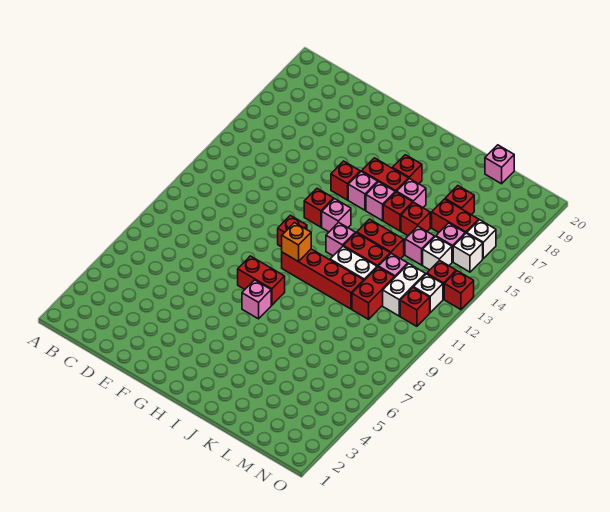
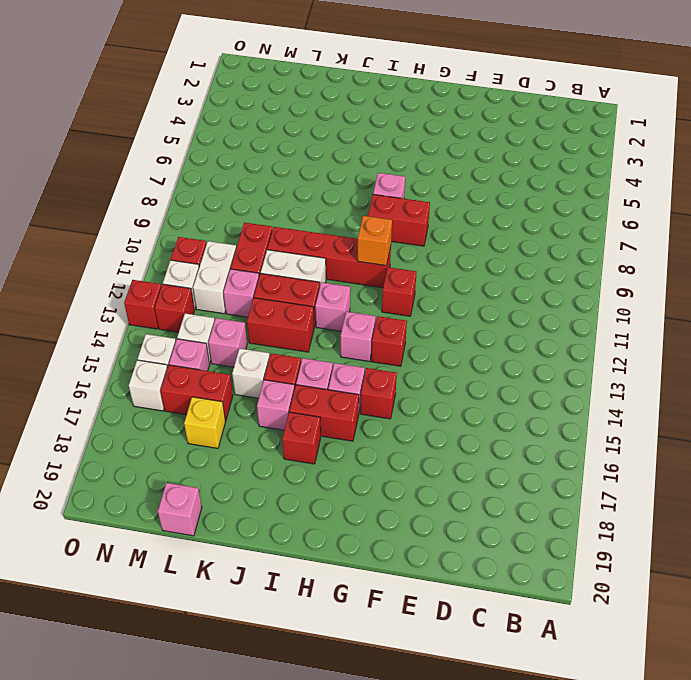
red brick K15 level 1 -> white brick K15 level 1
red brick L17 level 1 -> yellow brick L17 level 1

